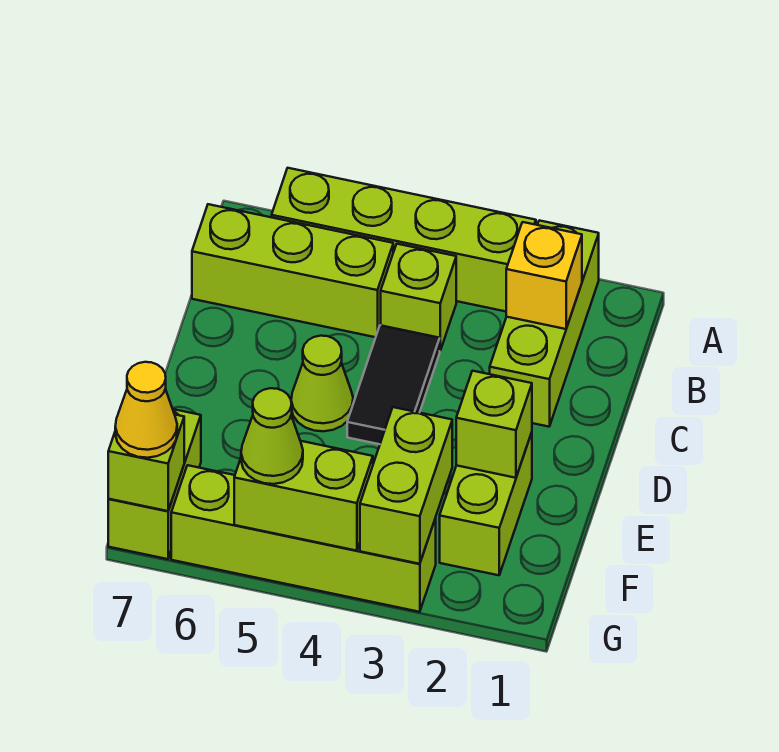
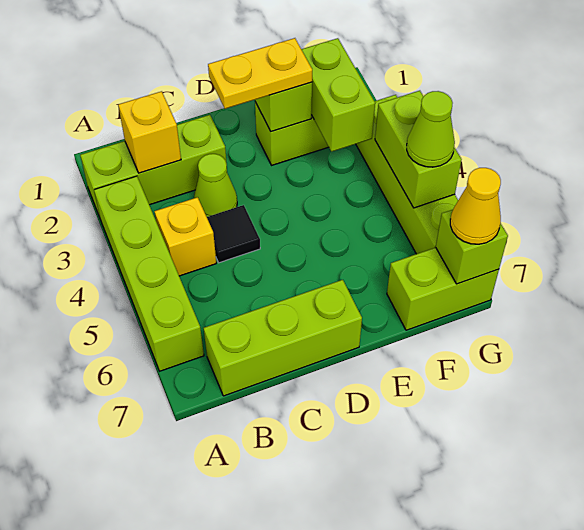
lime brick B4 level 1 -> yellow brick B4 level 1
lime brick B5:B7 level 1 -> lime brick B7:D7 level 1
black tile C4:D4 level 1 -> black tile C4 level 1
none -> yellow plate D2:E2 level 3
lime cone D5 level 1 -> lime cone C3 level 1
lime brick F3:G3 level 2 -> lime brick F2:F3 level 2

